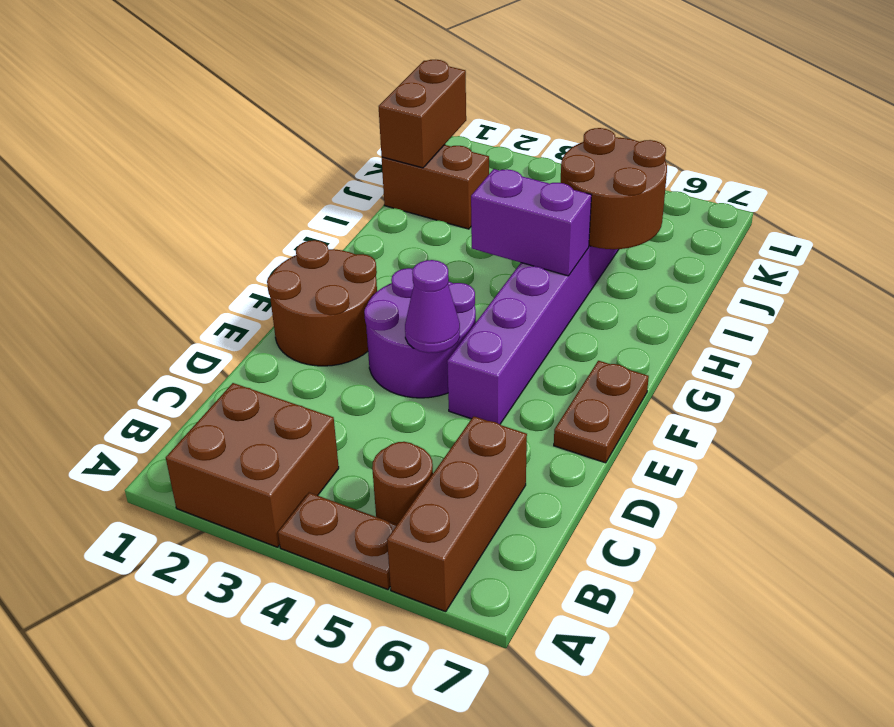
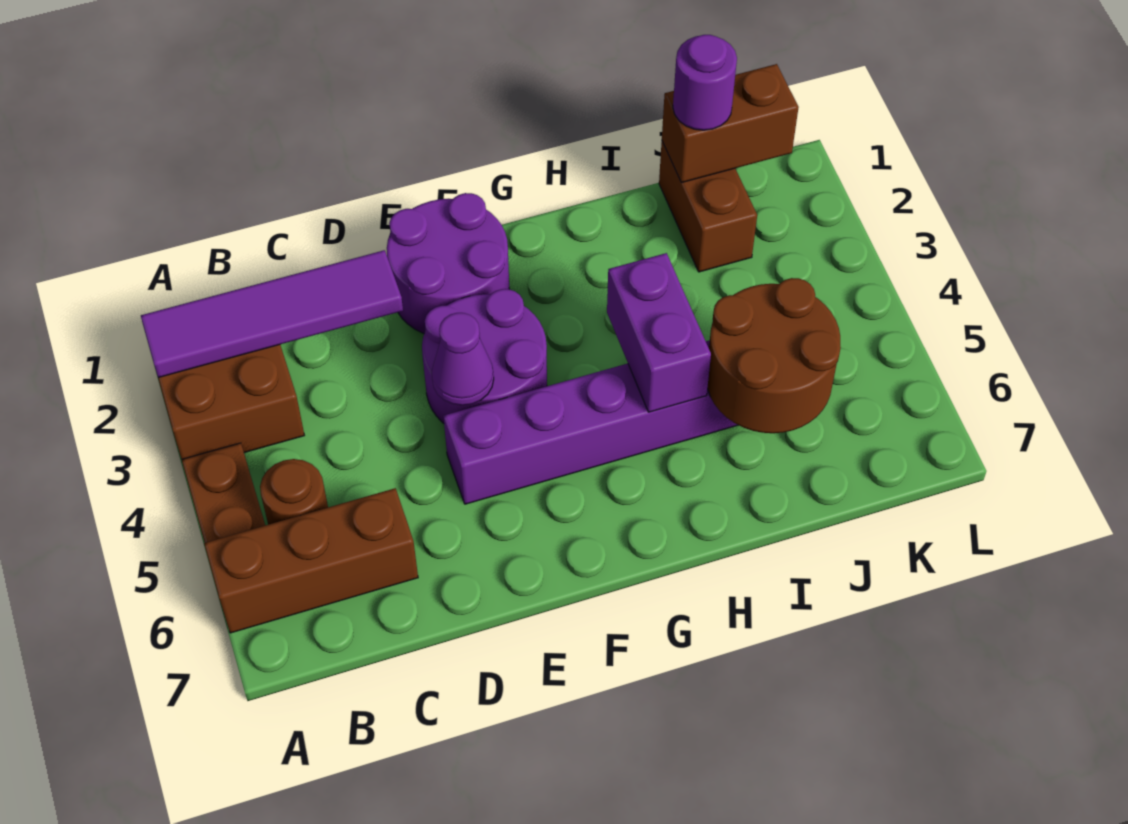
none -> purple tile A2:D2 level 2
brown round brick E1:F2 level 1 -> purple round brick E1:F2 level 1
brown plate E7:F7 level 1 -> none
none -> purple round brick J1 level 3

